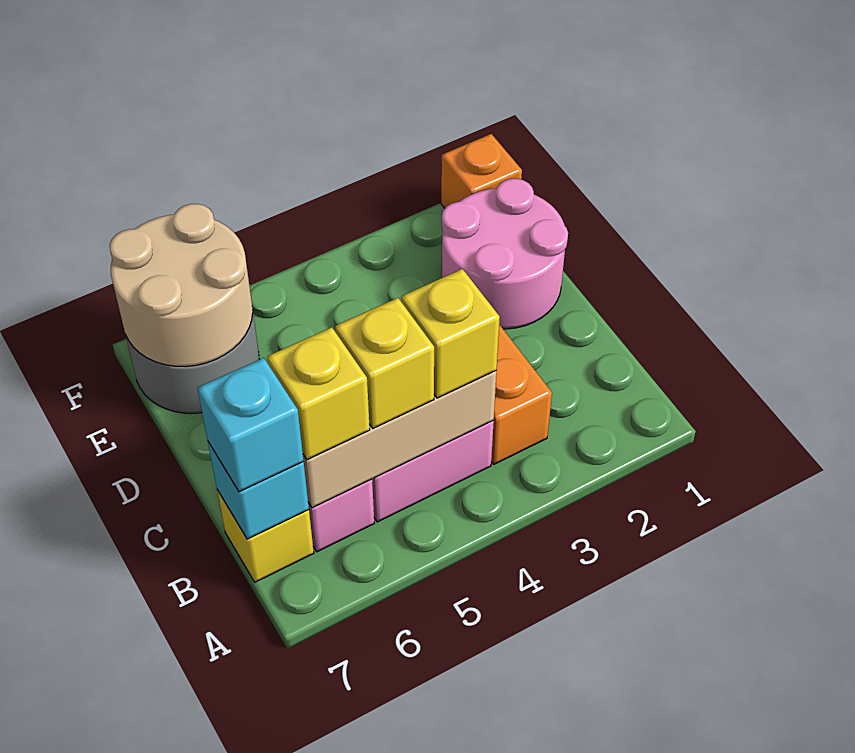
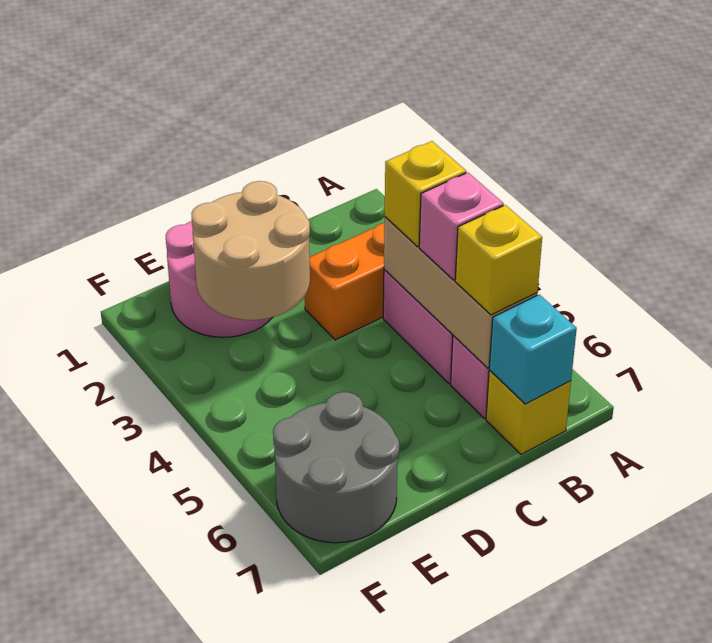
yellow brick B5 level 3 -> pink brick B5 level 3
cyan brick B7 level 3 -> none
tan round brick E6:F7 level 2 -> tan round brick D2:E3 level 2
orange brick F1 level 1 -> none

